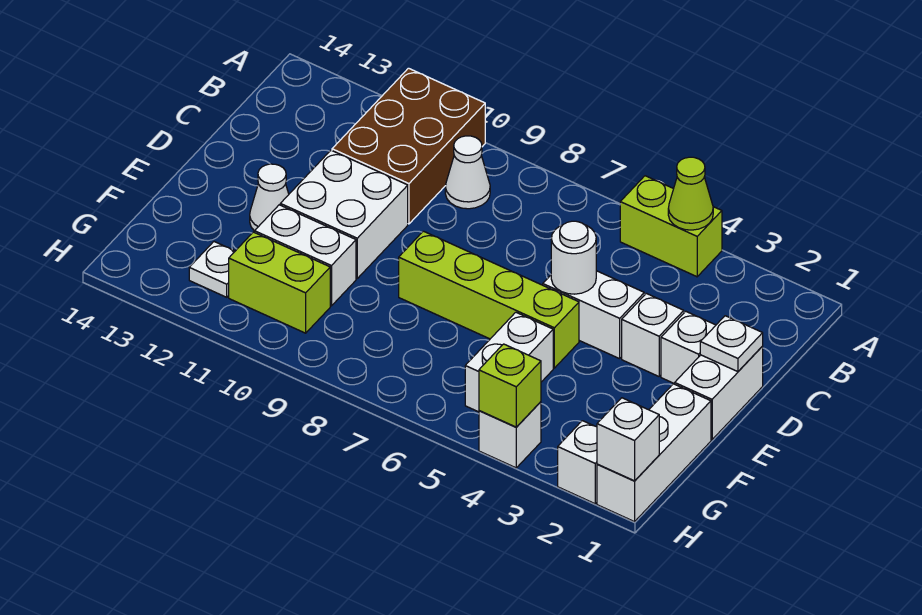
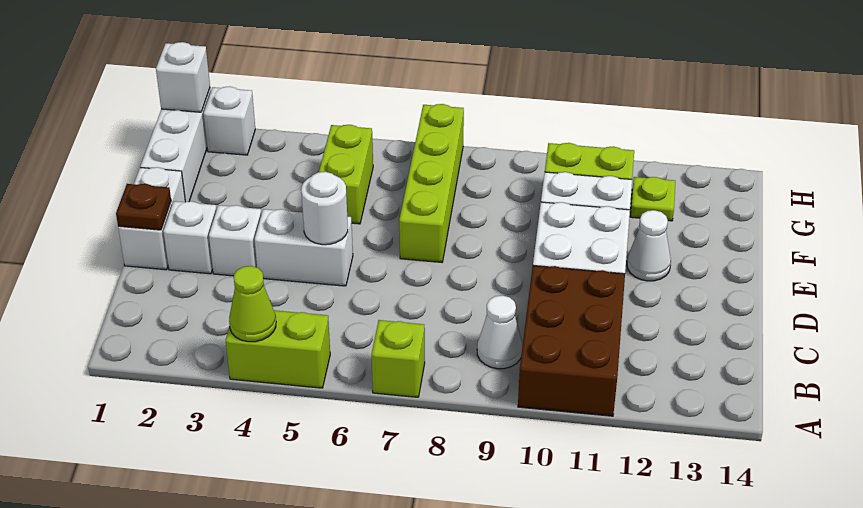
white plate D1 level 2 -> brown plate D1 level 2
lime brick E5:E8 level 1 -> lime brick E7:H7 level 1
white brick F5:G5 level 1 -> lime brick F5:G5 level 1
white plate G12 level 1 -> lime plate G12 level 1
white brick H4 level 1 -> none
lime brick H4 level 2 -> lime brick A7 level 1

